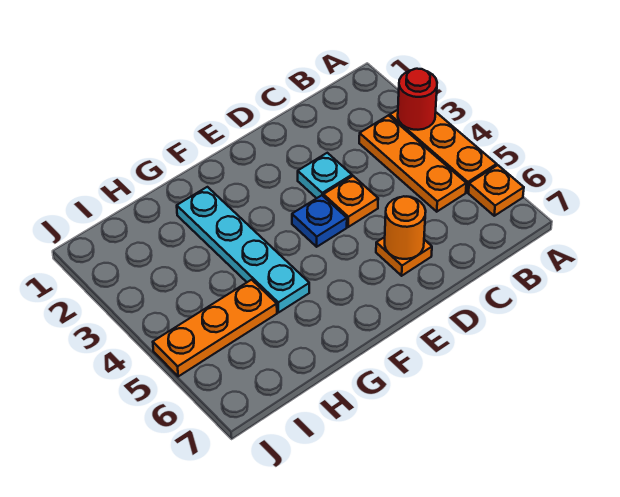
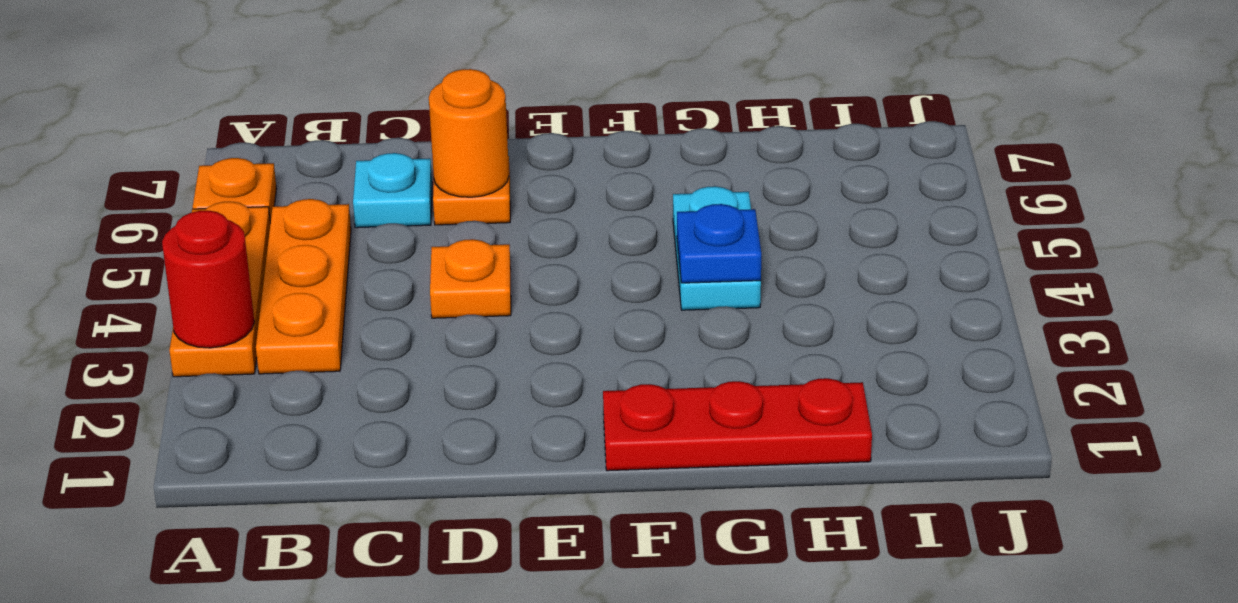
cyan plate D3 level 1 -> cyan plate C6 level 1
blue plate E4 level 1 -> blue plate G4 level 2
none -> red plate F1:H1 level 1
cyan plate G2:G5 level 1 -> cyan plate G4:G5 level 1
orange plate H5:J5 level 1 -> none

